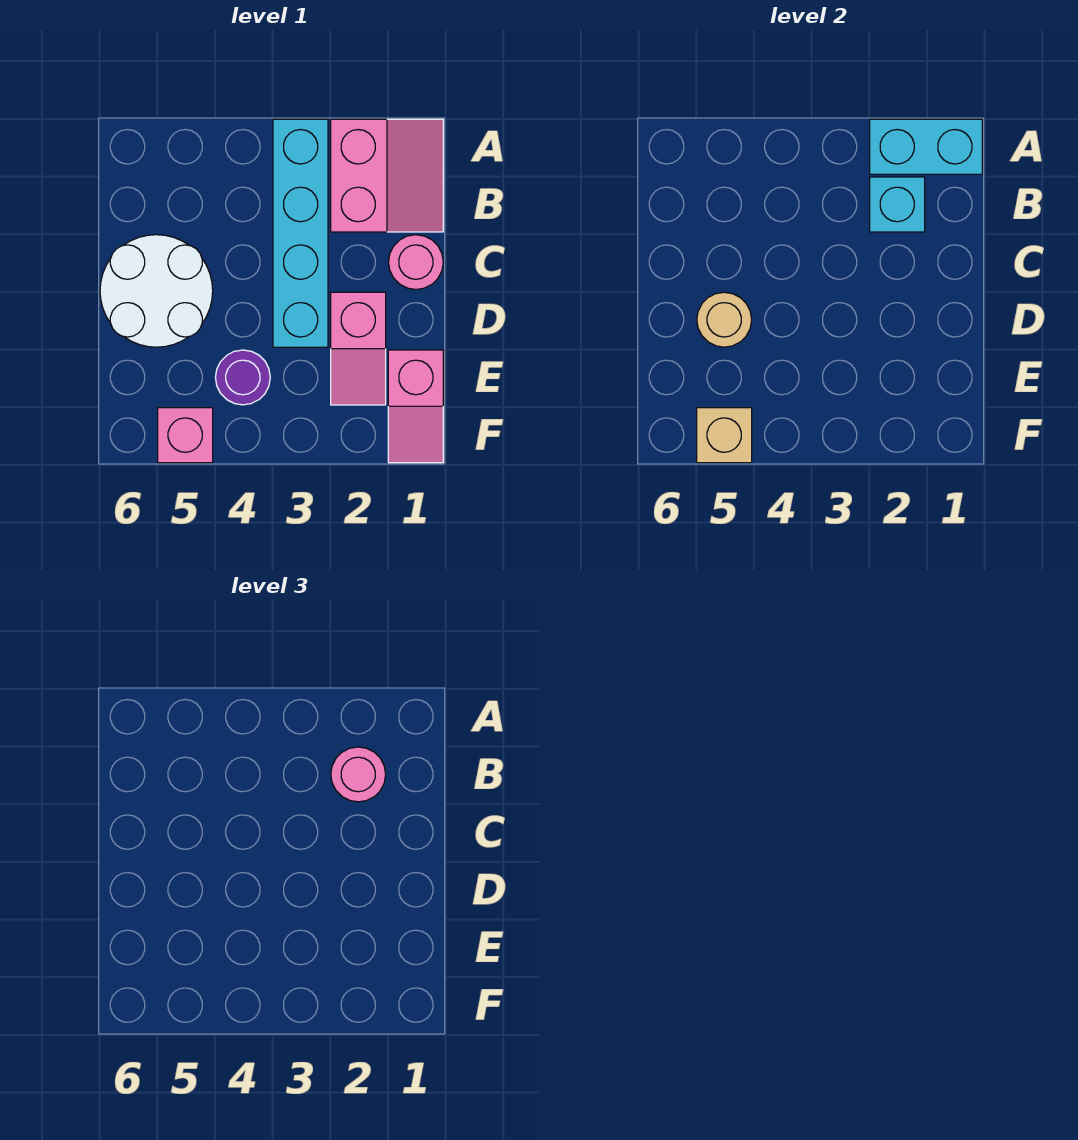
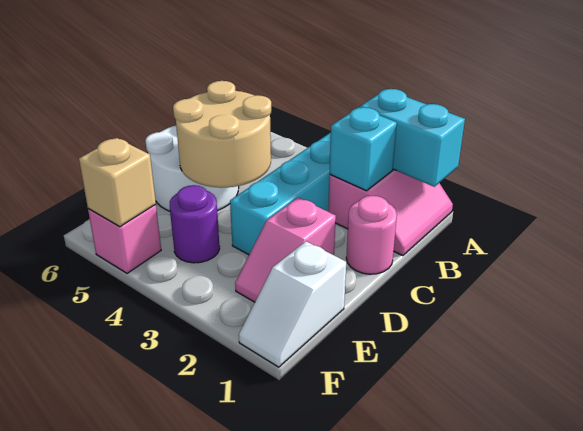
pink round brick B2 level 3 -> none
tan round brick D5 level 2 -> tan round brick C4:D5 level 2
pink slope E1:F1 level 1 top E -> white slope E1:F1 level 1 top E

